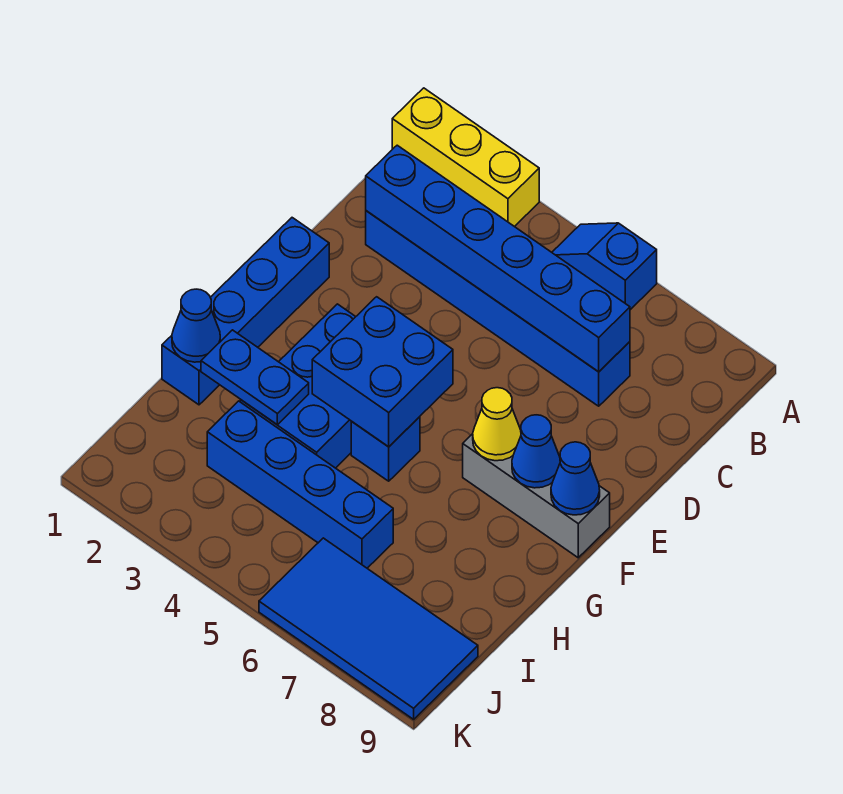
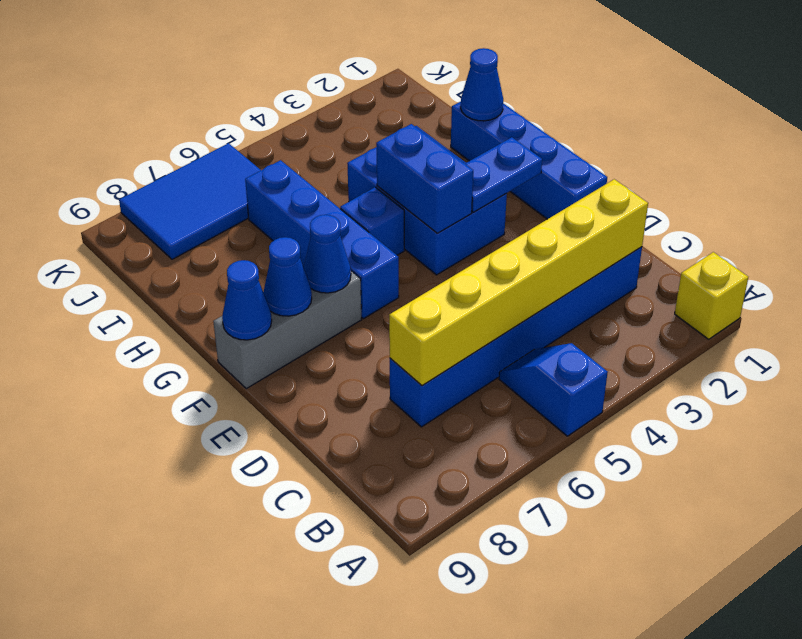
yellow brick A1:A3 level 1 -> yellow brick A1 level 1
blue slope A5:A6 level 1 top 6 -> blue slope A5:B5 level 1 top A
blue brick C2:C7 level 2 -> yellow brick C2:C7 level 2
blue brick F4:G5 level 2 -> blue brick F4:G4 level 2
yellow cone F7 level 2 -> blue cone F7 level 2
blue plate H2:H3 level 2 -> blue plate F2:F3 level 2
blue brick I3:I6 level 1 -> blue brick F6:I6 level 1
blue tile J6:K9 level 1 -> blue tile J6:K8 level 1

